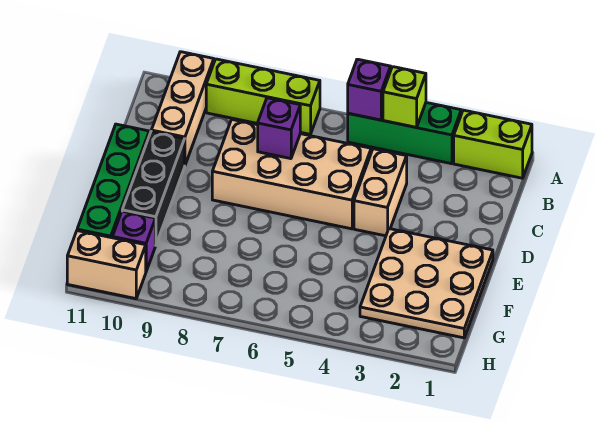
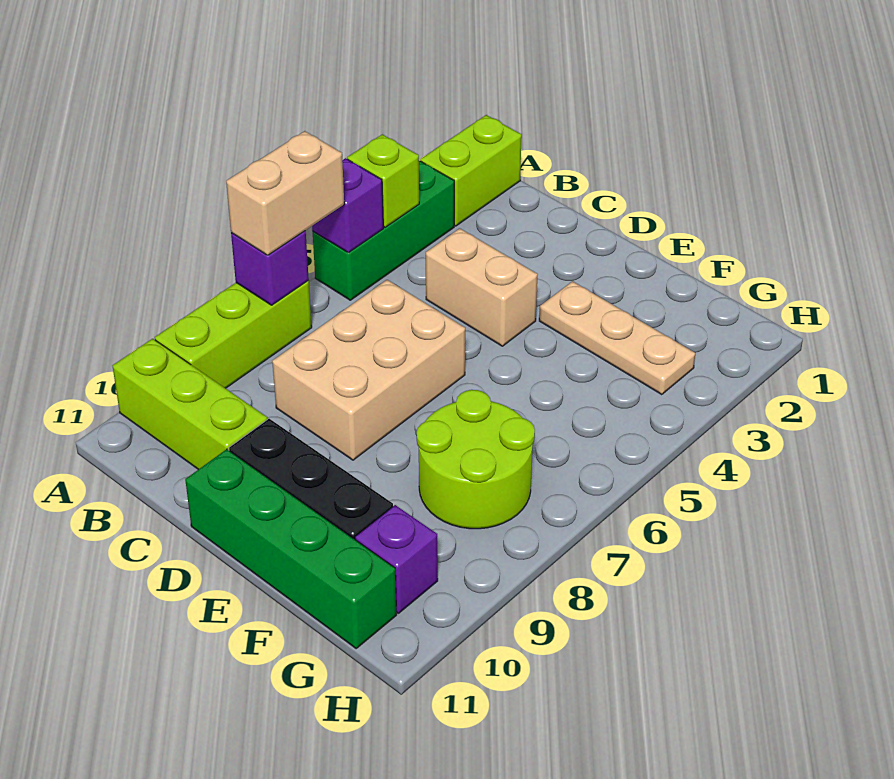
tan brick A10:C10 level 1 -> lime brick A10:C10 level 1
tan brick C5:D8 level 1 -> tan brick C6:D8 level 1
purple brick C7 level 2 -> purple brick A7 level 2
tan plate E1:G3 level 1 -> tan plate E3:G3 level 1
none -> lime round brick F7:G8 level 1
tan brick H10:H11 level 1 -> tan brick A6:A7 level 3

